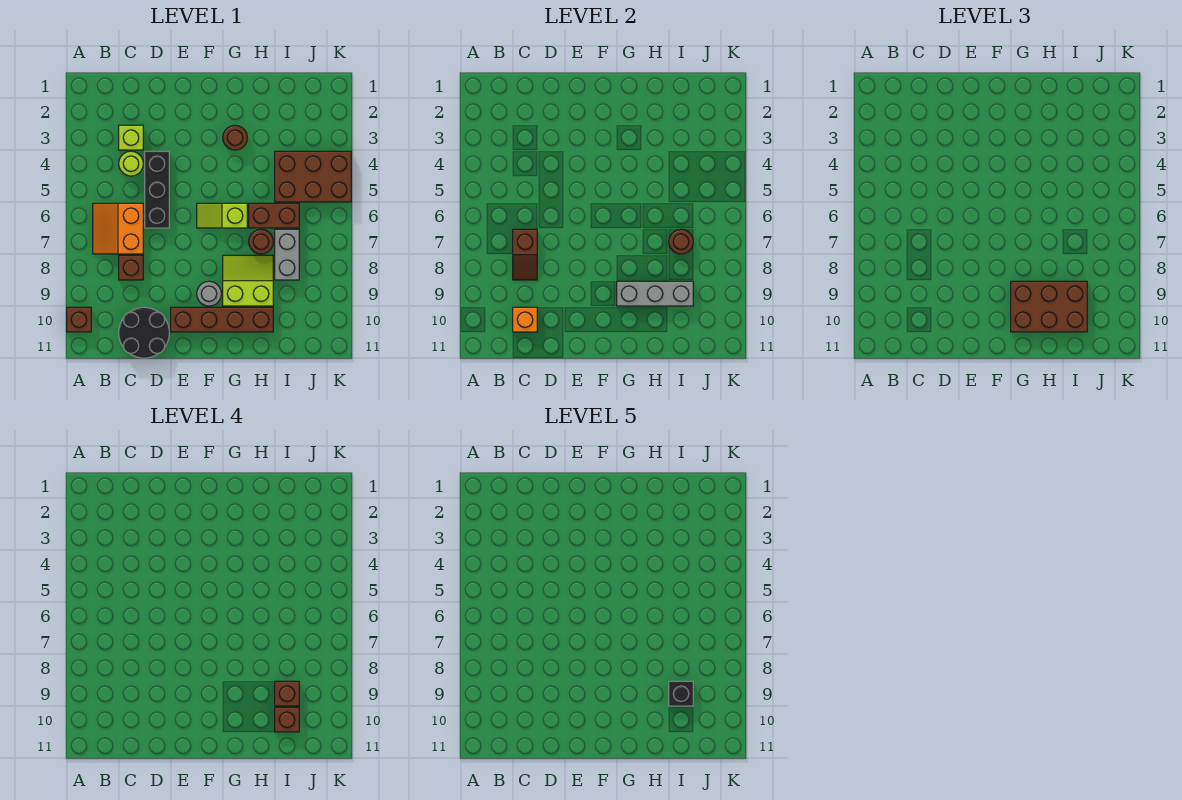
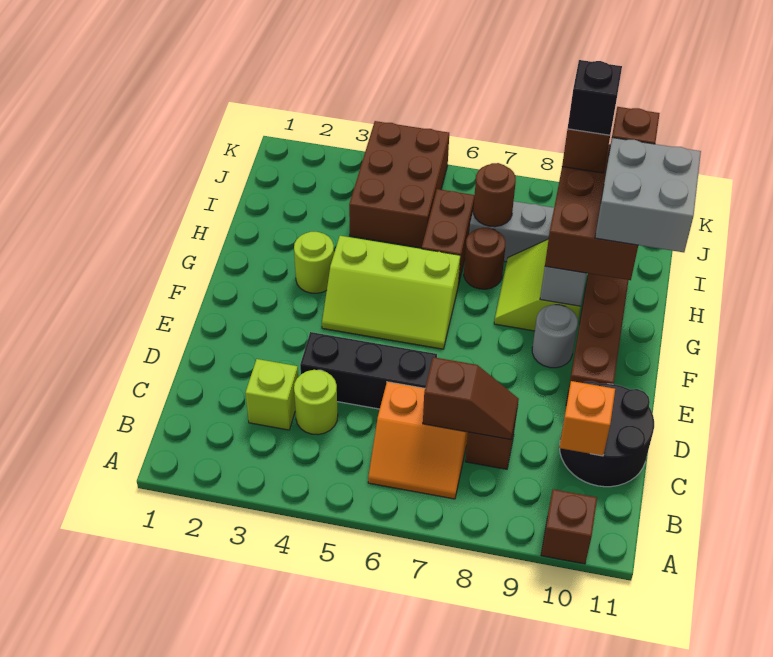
lime slope F6:G6 level 1 top G -> lime slope F4:G6 level 1 top G
brown round brick G3 level 1 -> lime round brick G3 level 1
none -> grey brick G10:H11 level 4

